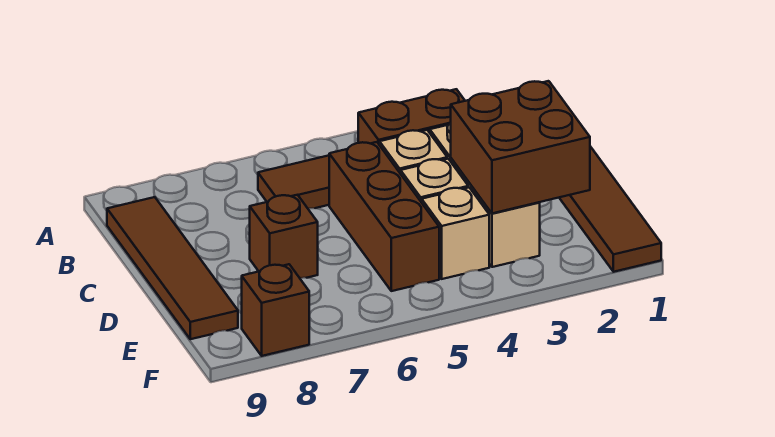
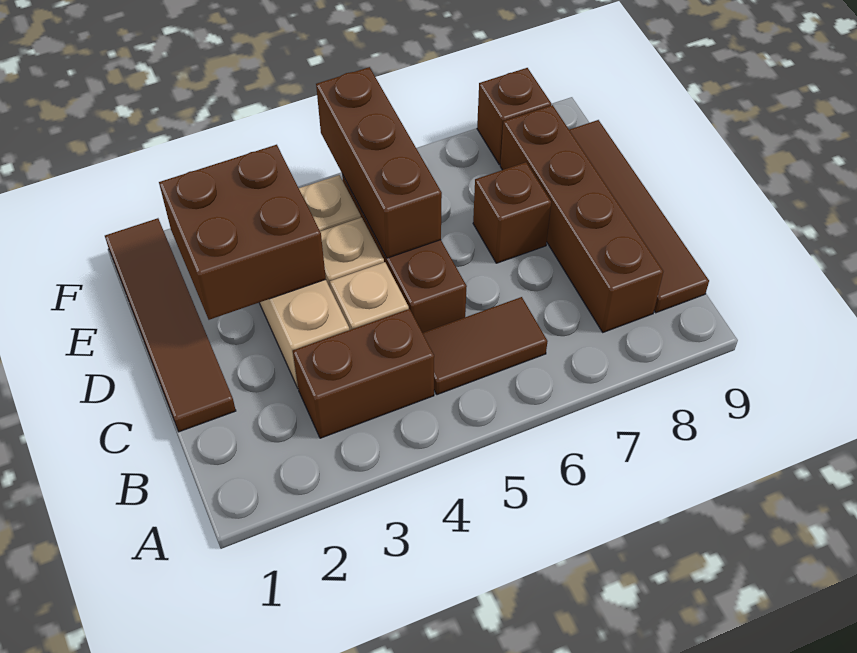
none -> brown brick B8:E8 level 1
none -> brown brick D5:F5 level 2

